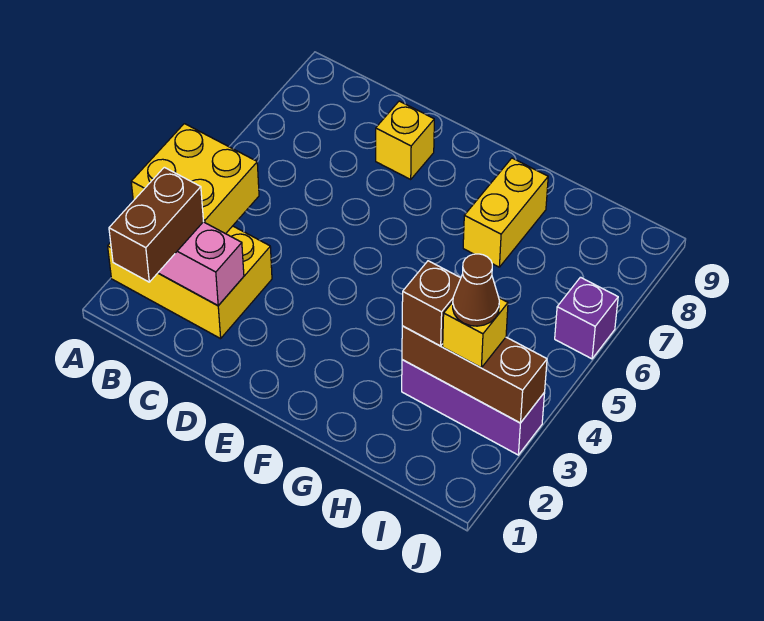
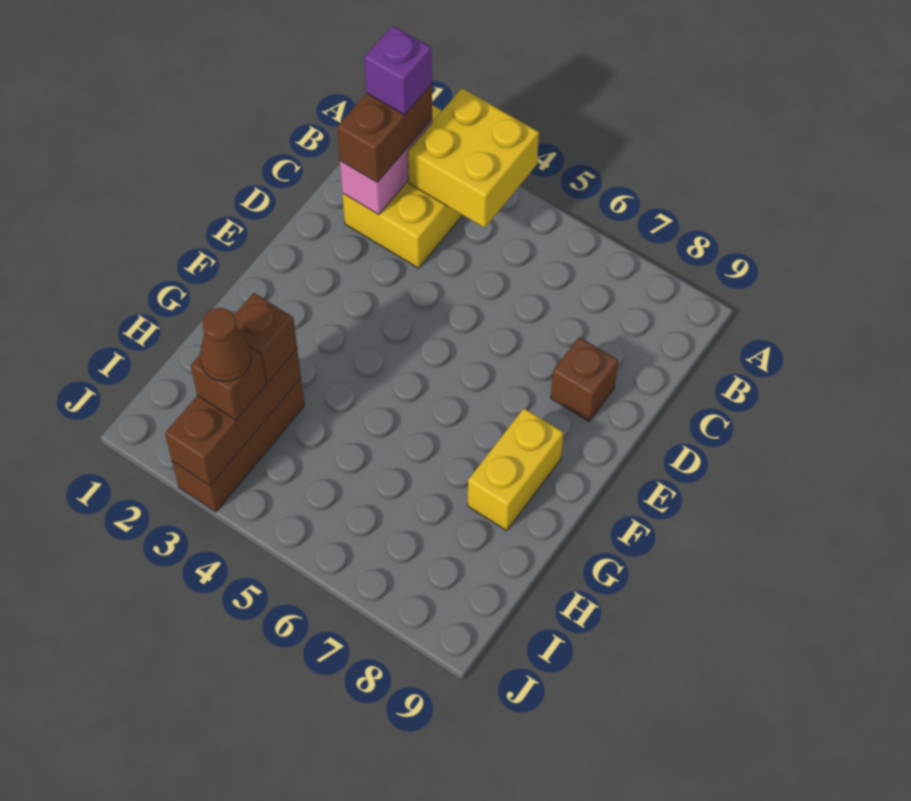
brown brick B1:B2 level 3 -> brown brick B2:C2 level 3
yellow brick D8 level 1 -> brown brick D8 level 1
yellow brick G7:G8 level 1 -> yellow brick F8:G8 level 1
purple brick H3:J3 level 1 -> brown brick H3:J3 level 1
yellow brick I3 level 3 -> brown brick I3 level 3
purple brick J6 level 1 -> purple brick B2 level 4

